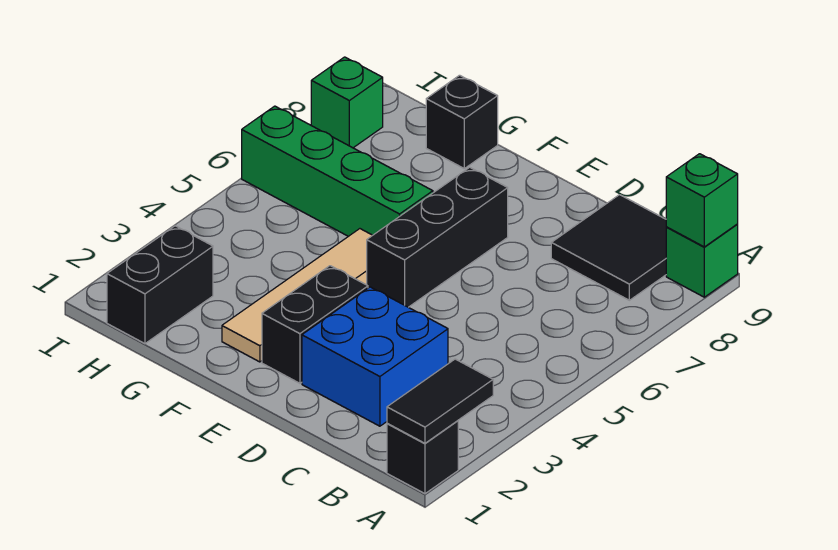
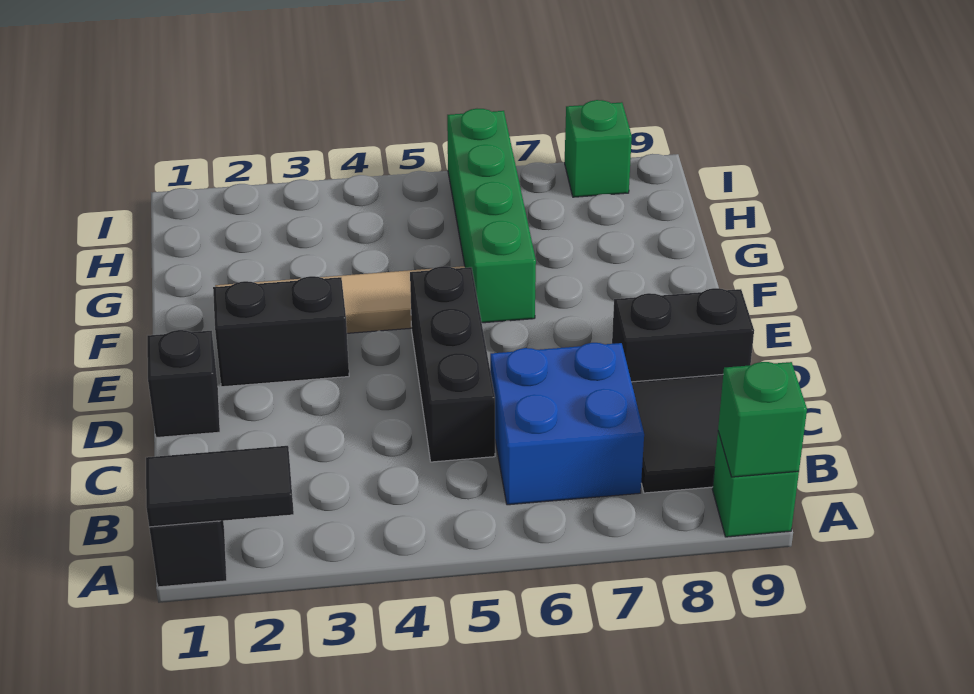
blue brick C2:D3 level 1 -> blue brick B6:C7 level 1
black brick E5:E7 level 1 -> black brick C5:E5 level 1
black brick G9 level 1 -> black brick D1 level 1
black brick H1:H2 level 1 -> black brick D8:D9 level 1

